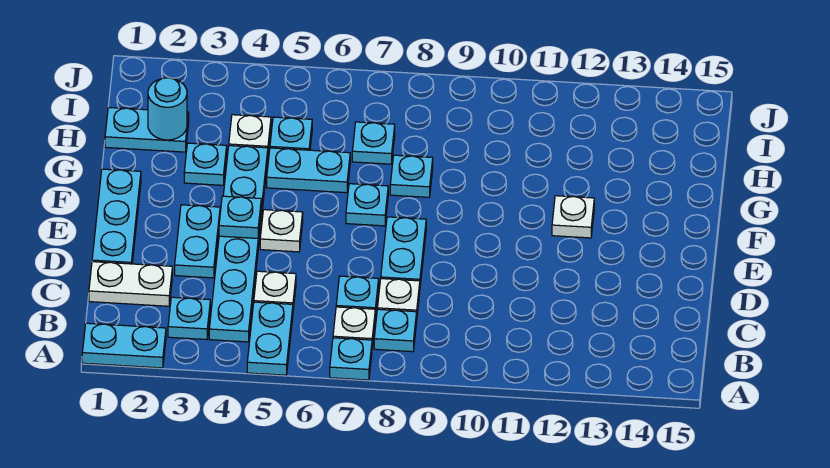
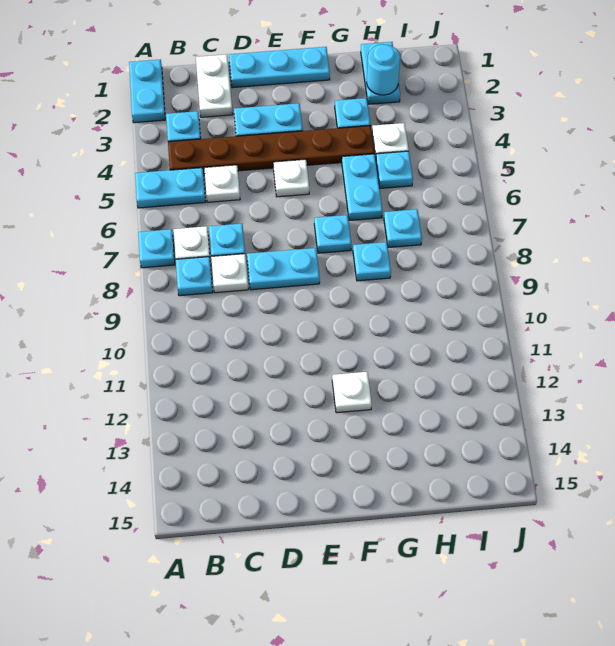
cyan plate B4:G4 level 1 -> brown plate B4:G4 level 1
cyan plate E4 level 2 -> none

